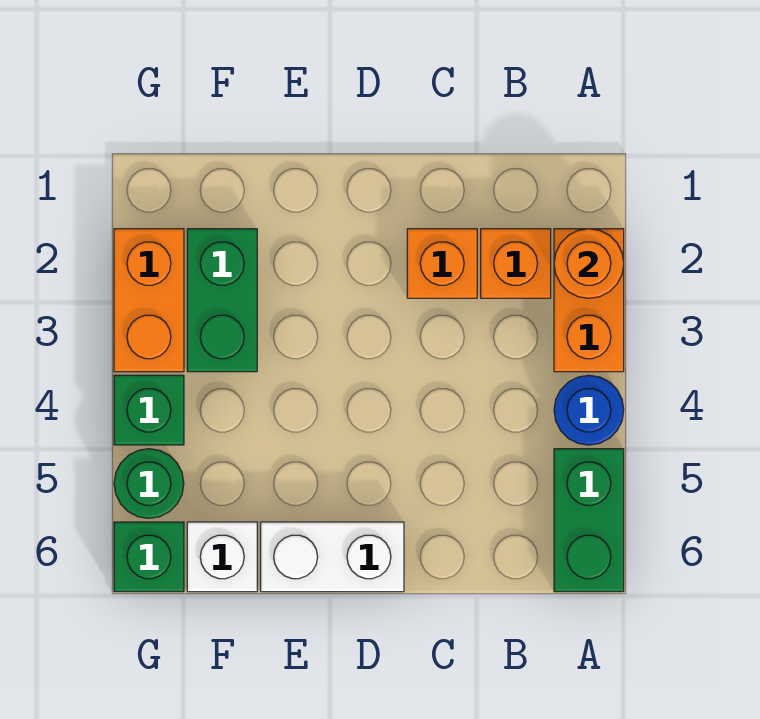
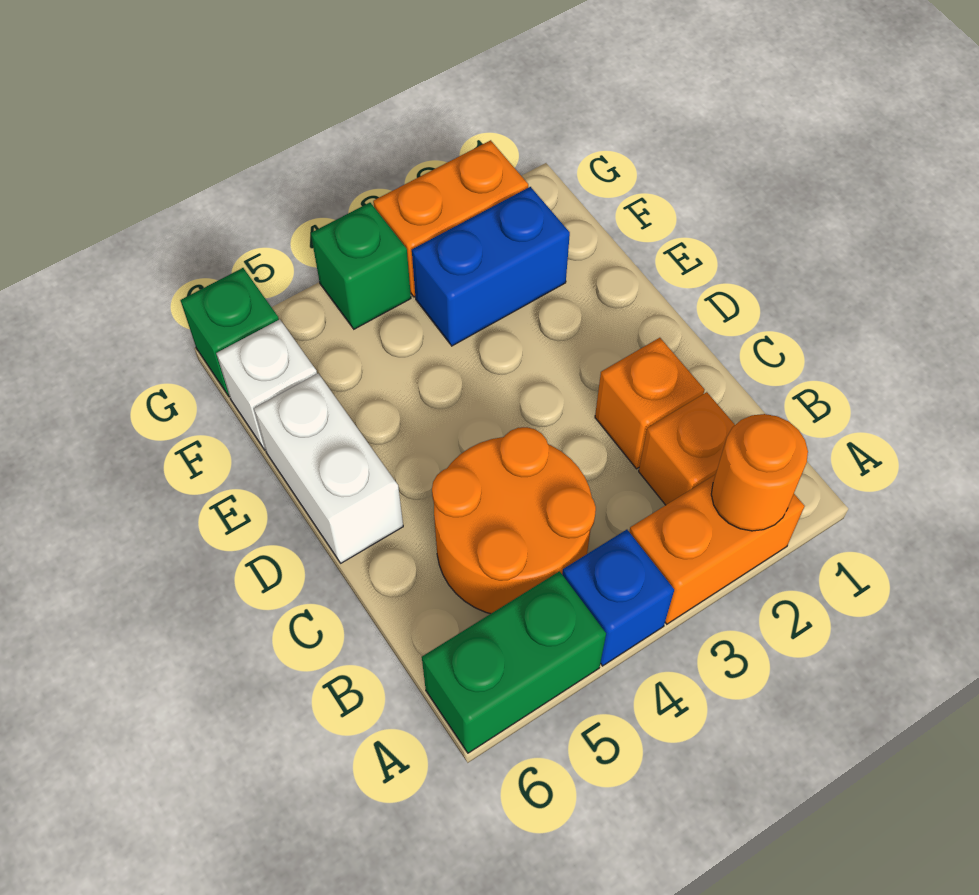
blue round brick A4 level 1 -> blue brick A4 level 1
none -> orange round brick B4:C5 level 1
green brick F2:F3 level 1 -> blue brick F2:F3 level 1
green round brick G5 level 1 -> none

